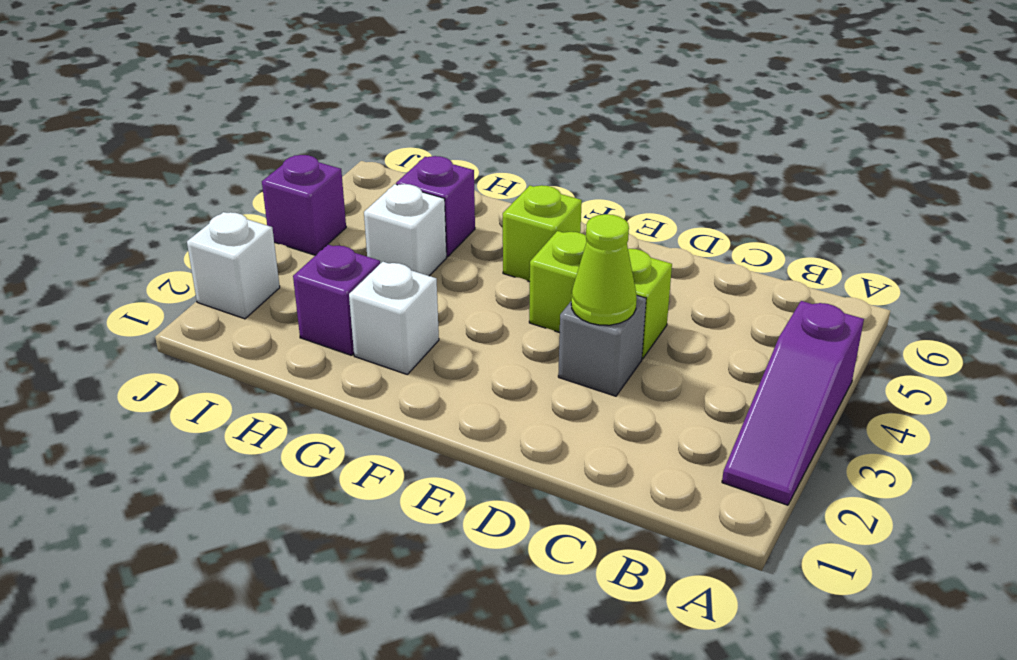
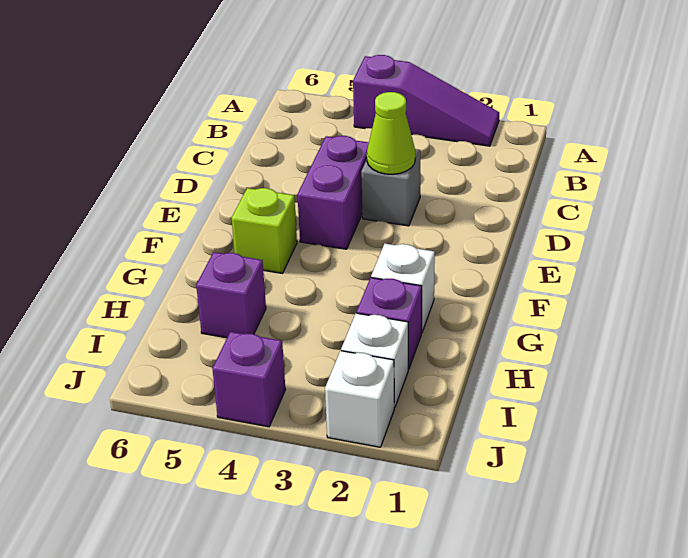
lime brick D4:E4 level 1 -> purple brick D4:E4 level 1
white brick H4 level 1 -> white brick I2 level 1

